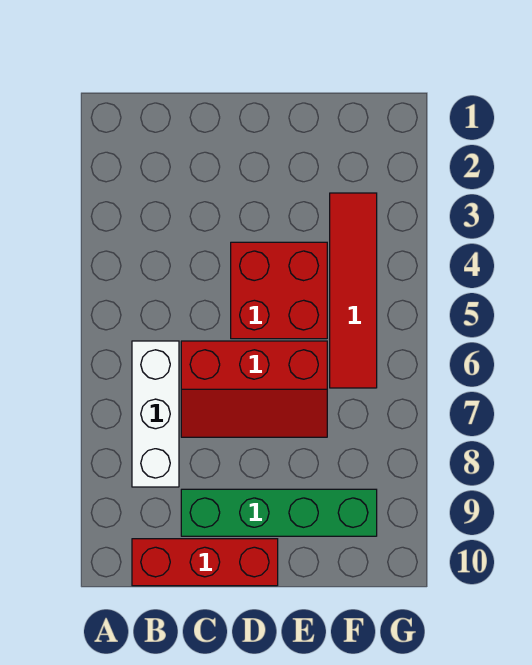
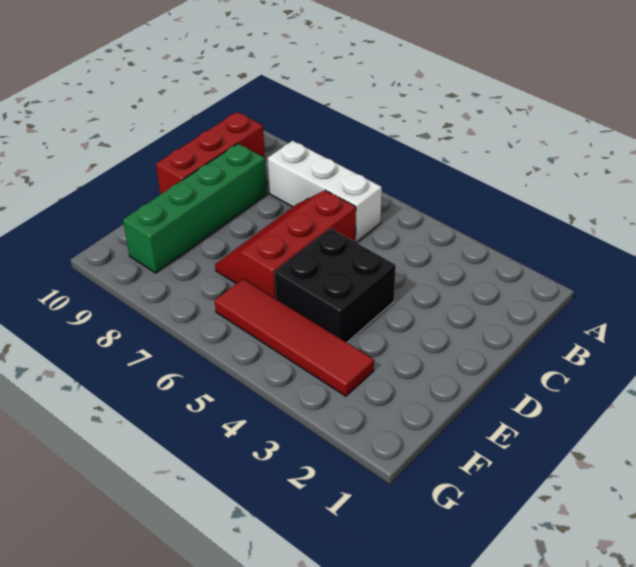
red brick D4:E5 level 1 -> black brick D4:E5 level 1

